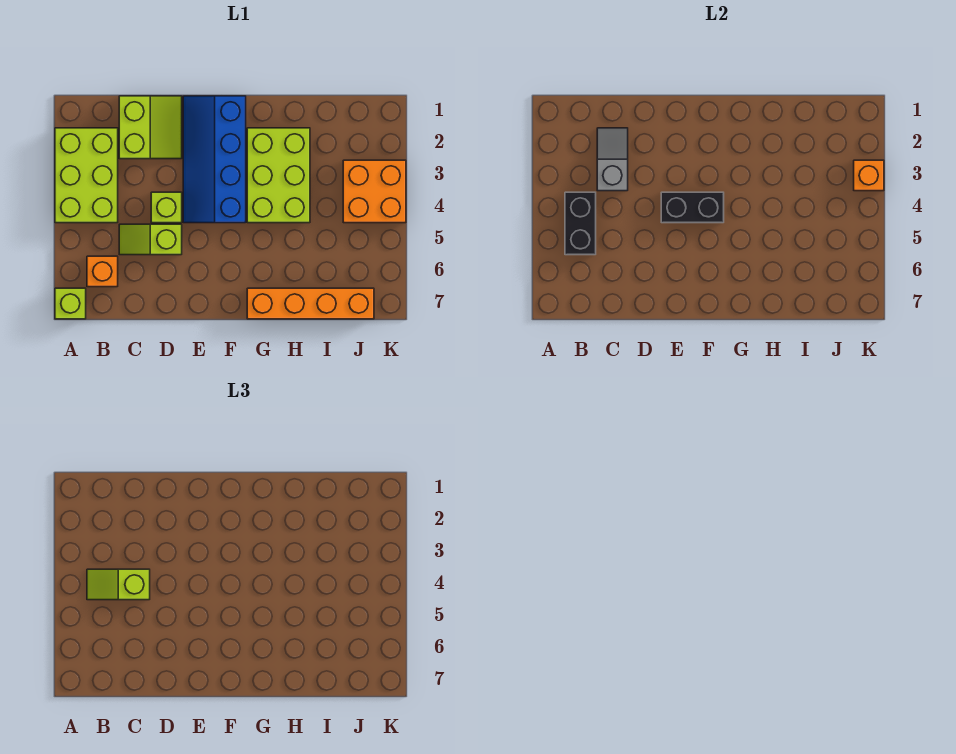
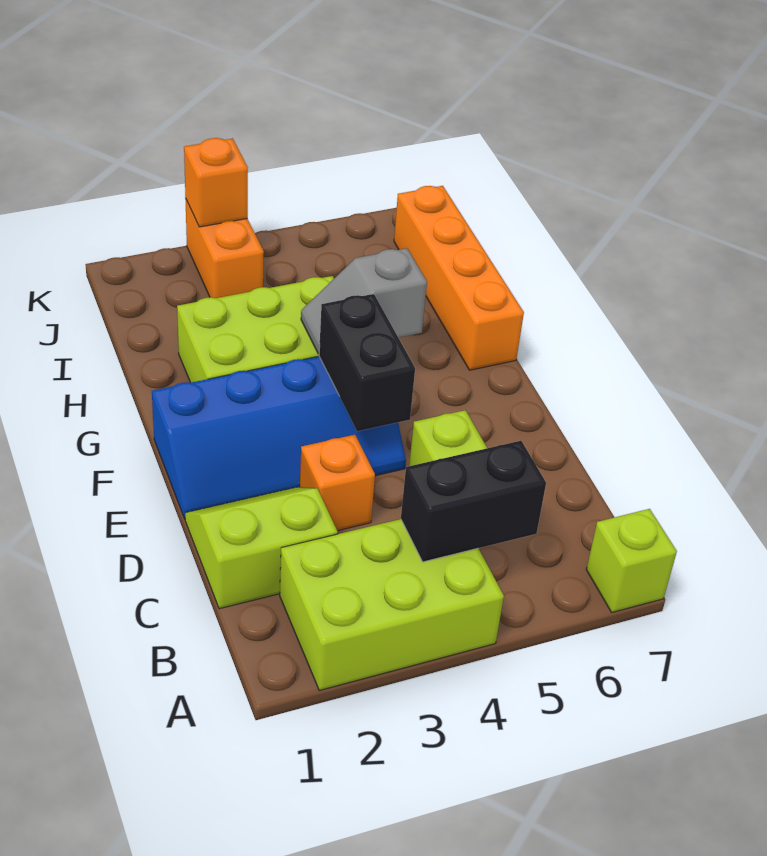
lime slope B4:C4 level 3 top C -> none
orange brick B6 level 1 -> orange brick D3 level 1
grey slope C2:C3 level 2 top 3 -> grey slope G4:G5 level 2 top 5
lime brick D4 level 1 -> none
orange brick J3:K4 level 1 -> orange brick J3:K3 level 1

